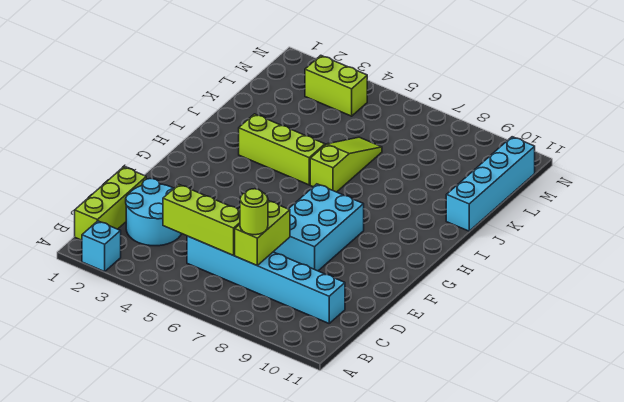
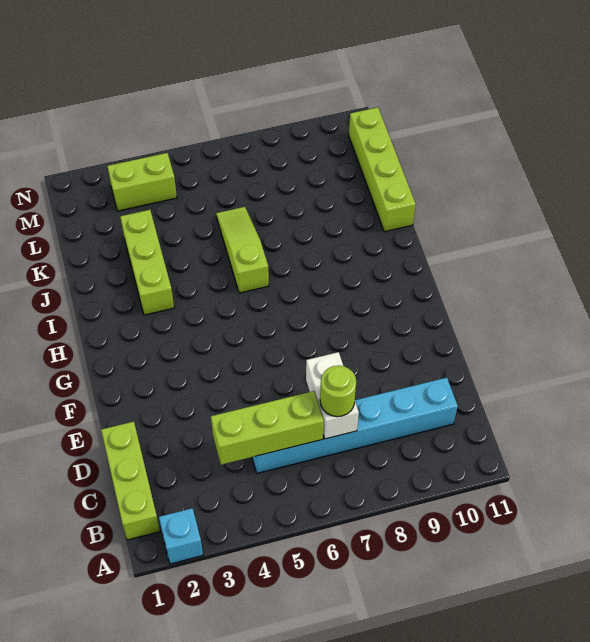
cyan round brick C2:D3 level 1 -> none
lime brick C7:D7 level 2 -> white brick C7:D7 level 2
cyan brick E7:G8 level 1 -> none
lime brick I3:I5 level 1 -> lime brick I3:K3 level 1
cyan brick J11:M11 level 1 -> lime brick J11:M11 level 1

